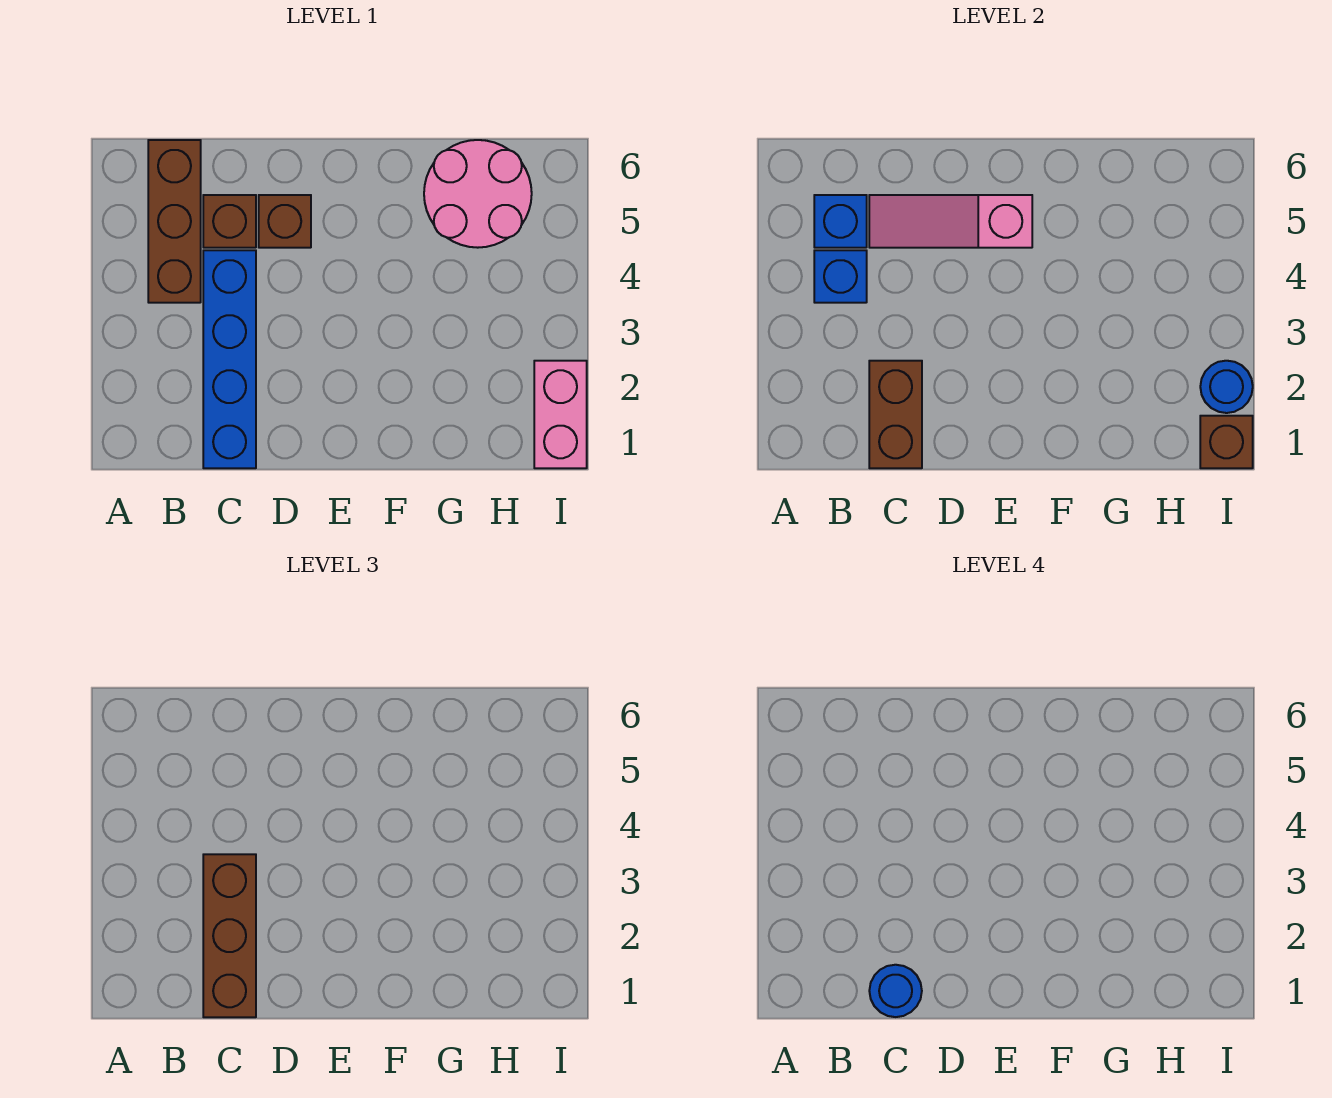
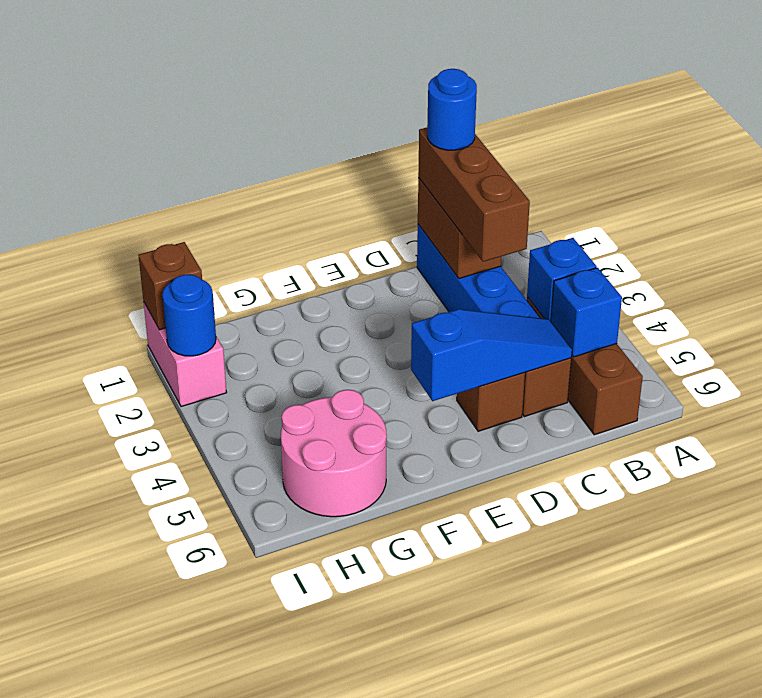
pink slope C5:E5 level 2 top E -> blue slope C5:E5 level 2 top E

